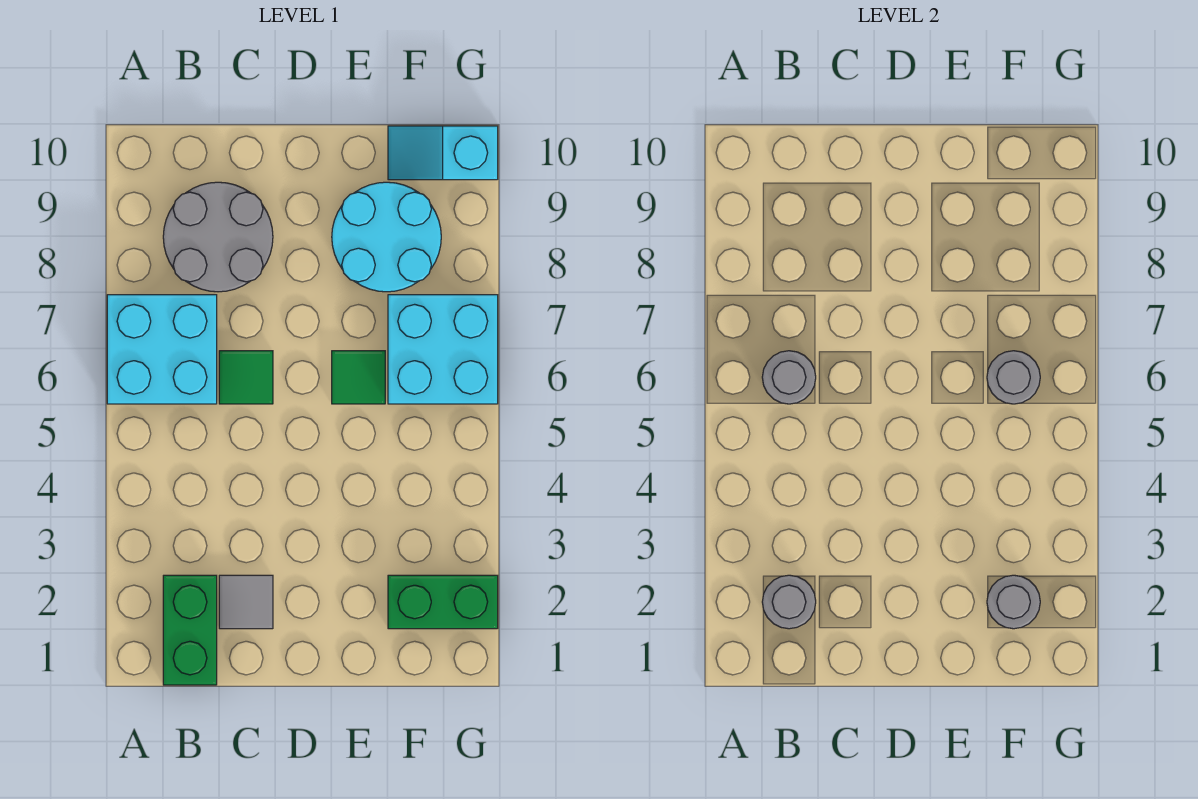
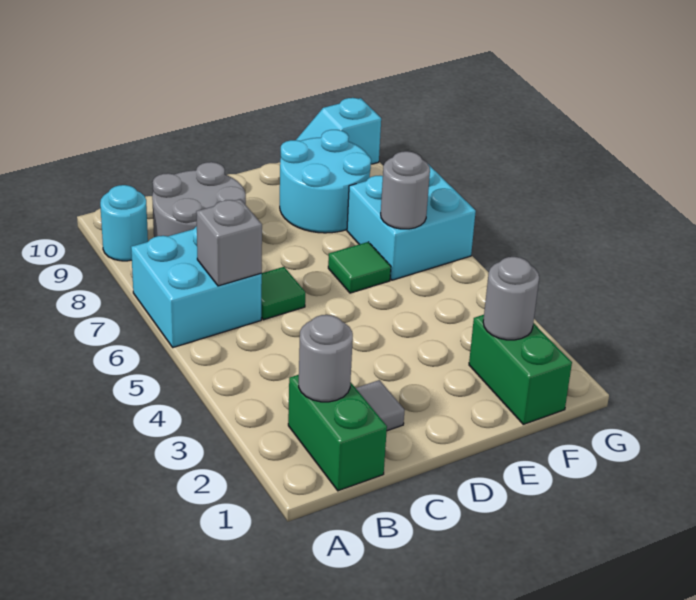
none -> cyan round brick A9 level 1
grey round brick B6 level 2 -> grey brick B6 level 2
green brick F2:G2 level 1 -> green brick F1:F2 level 1

